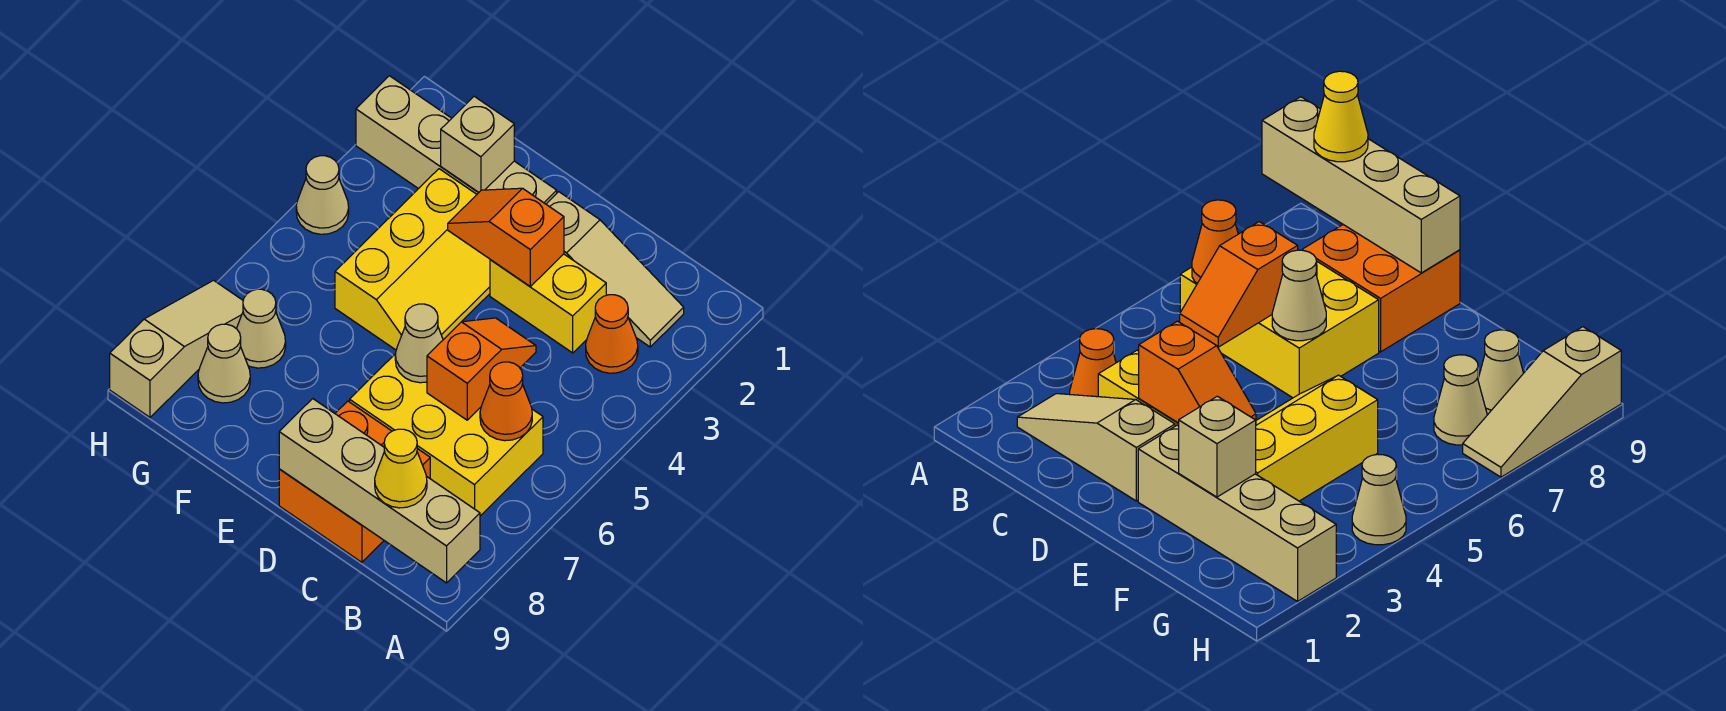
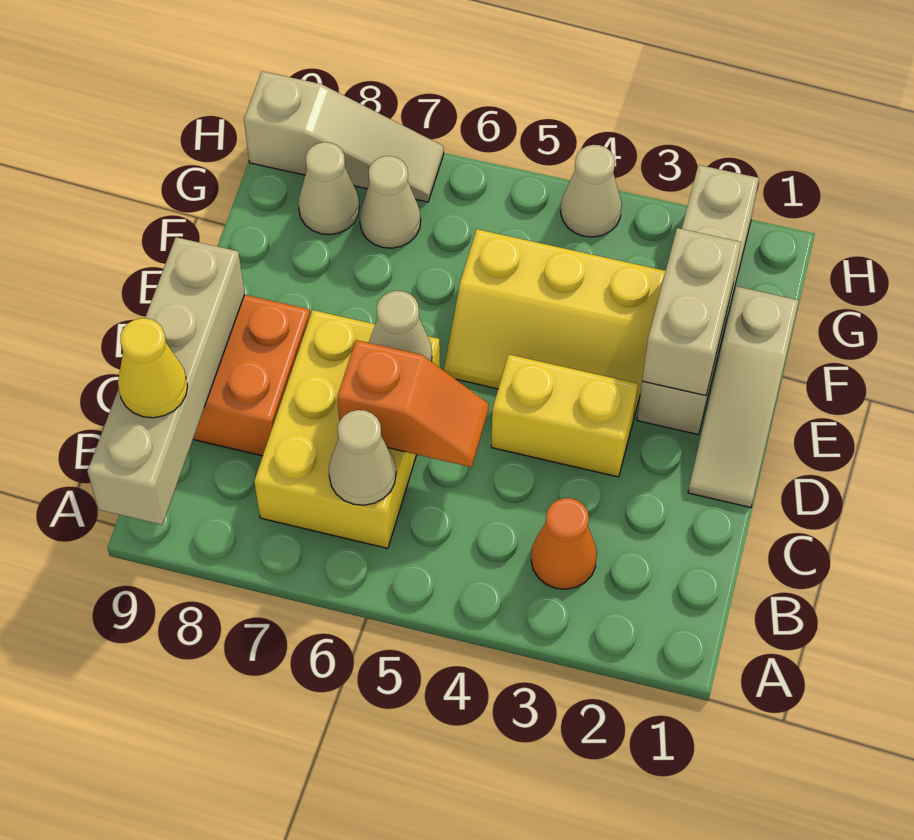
tan slope B2:D2 level 1 top D -> tan slope D1:F1 level 1 top F
orange cone B6 level 2 -> tan cone B6 level 2
yellow brick C3:D3 level 1 -> yellow brick D3:D4 level 1
orange slope D3:E3 level 2 top D -> none
tan brick F2 level 2 -> tan brick E2:F2 level 2

